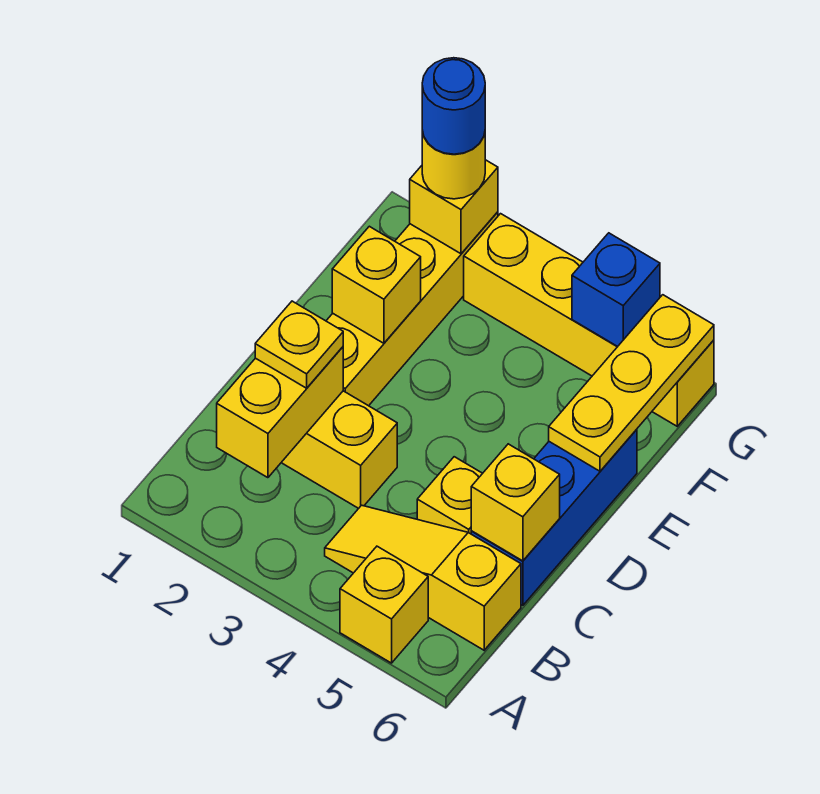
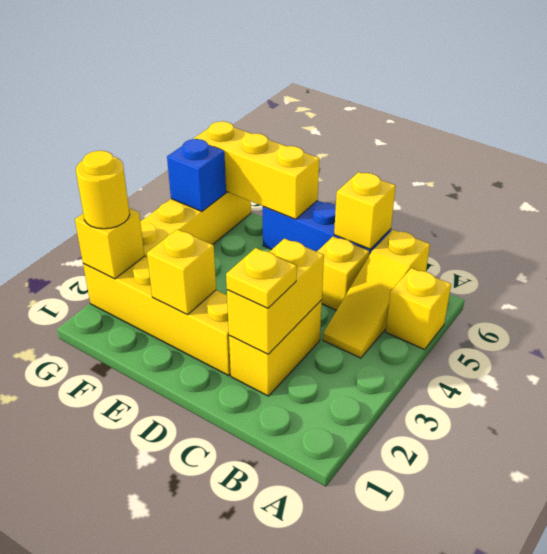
yellow brick B2:C2 level 2 -> yellow brick C2:C3 level 2
yellow plate E6:G6 level 2 -> yellow brick E6:G6 level 2
blue round brick G2 level 4 -> none

